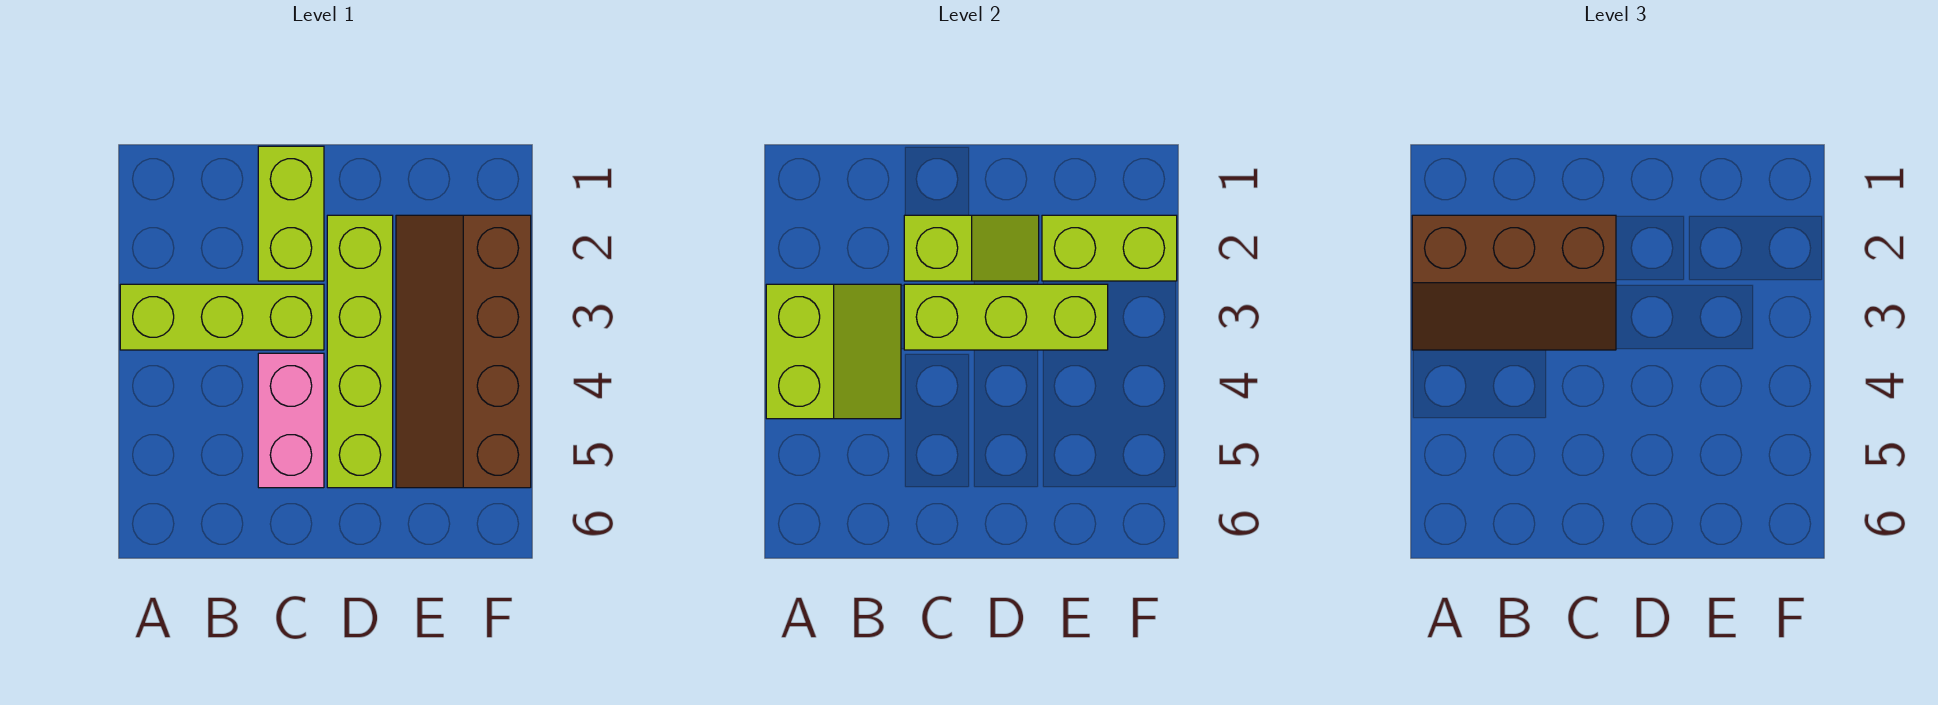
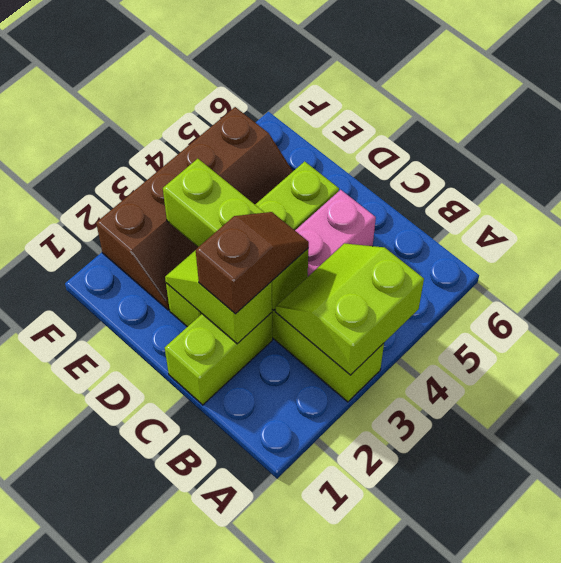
brown slope A2:C3 level 3 top 2 -> brown slope C2:C3 level 3 top 2
lime brick E2:F2 level 2 -> none

